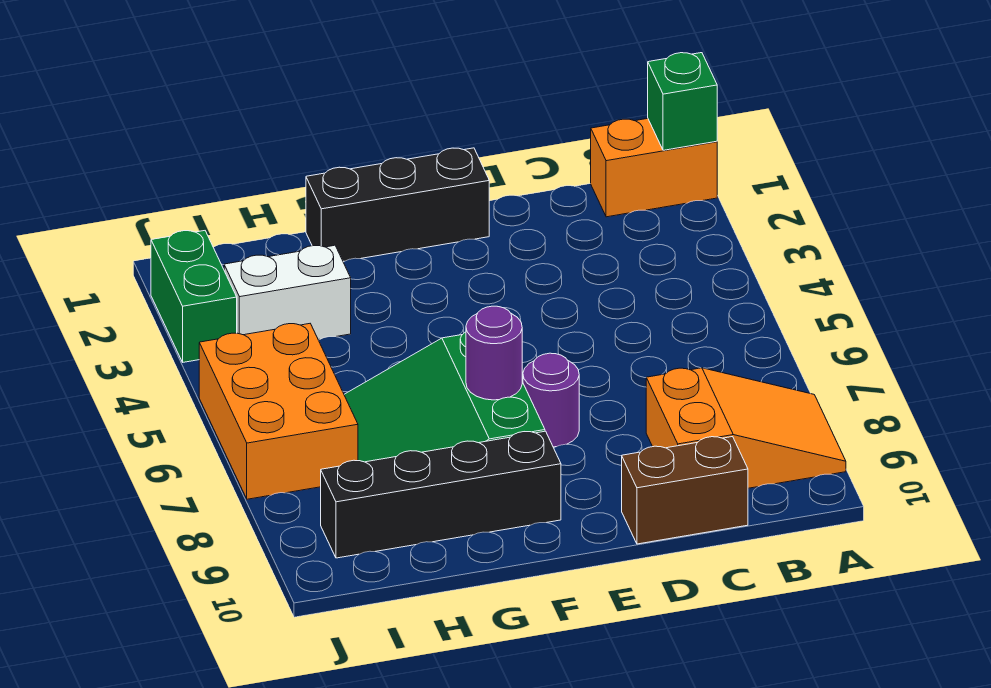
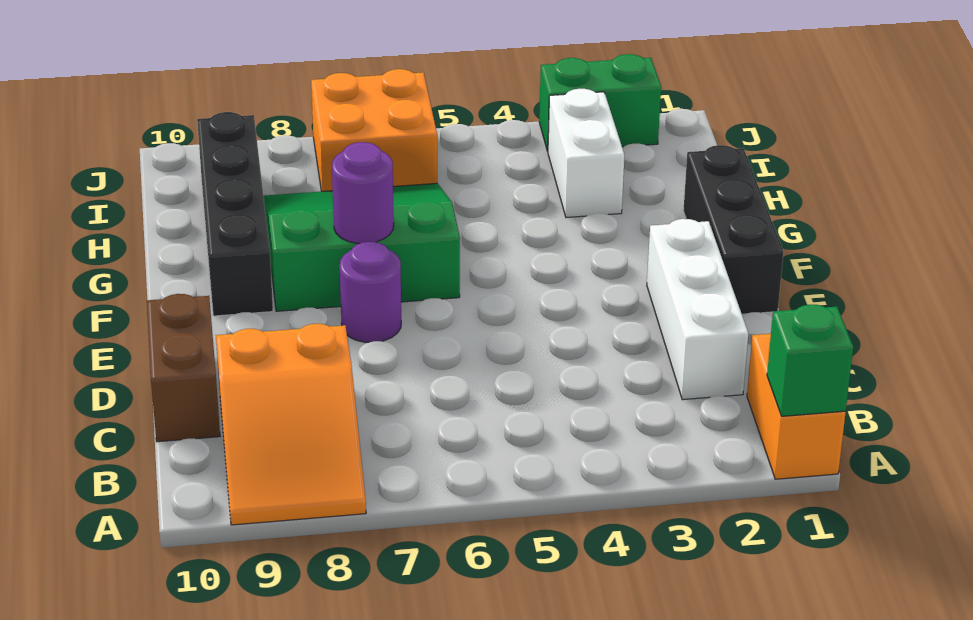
none -> white brick C2:E2 level 1
orange brick I5:J7 level 1 -> orange brick I6:J7 level 1

